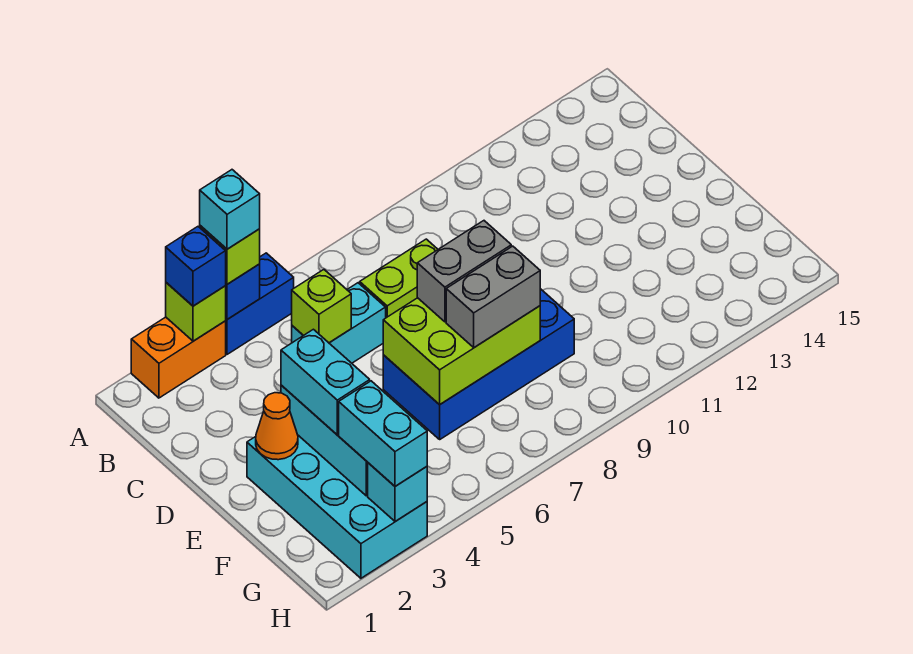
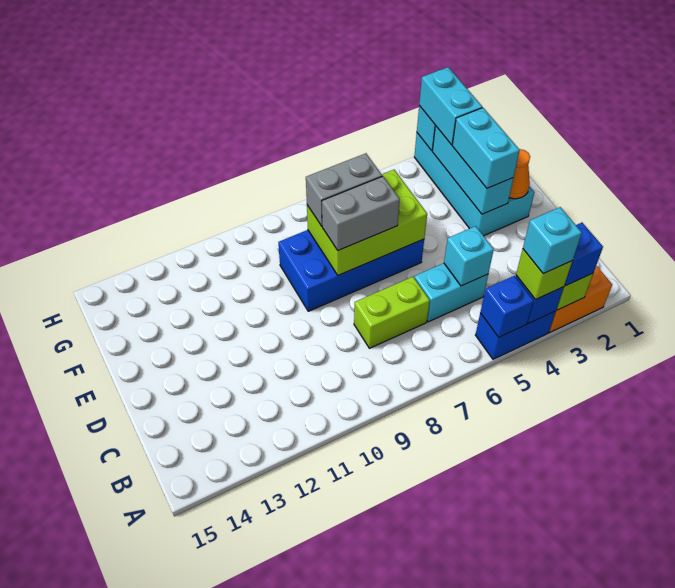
none -> blue brick A5 level 2
lime brick C5 level 2 -> cyan brick C5 level 2

